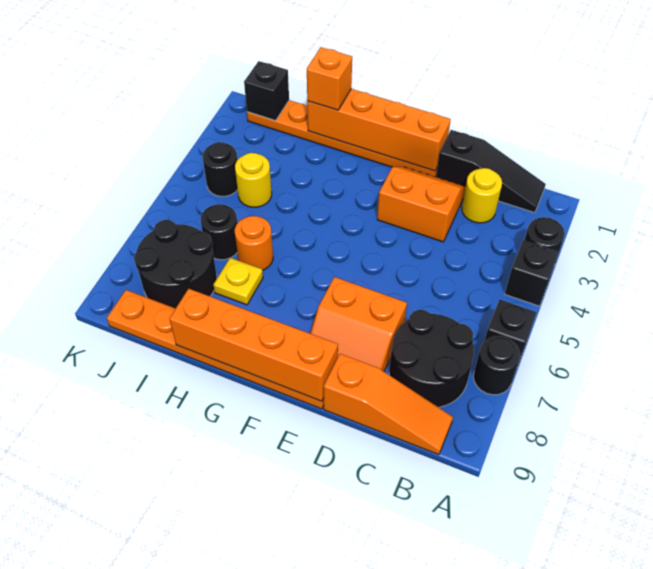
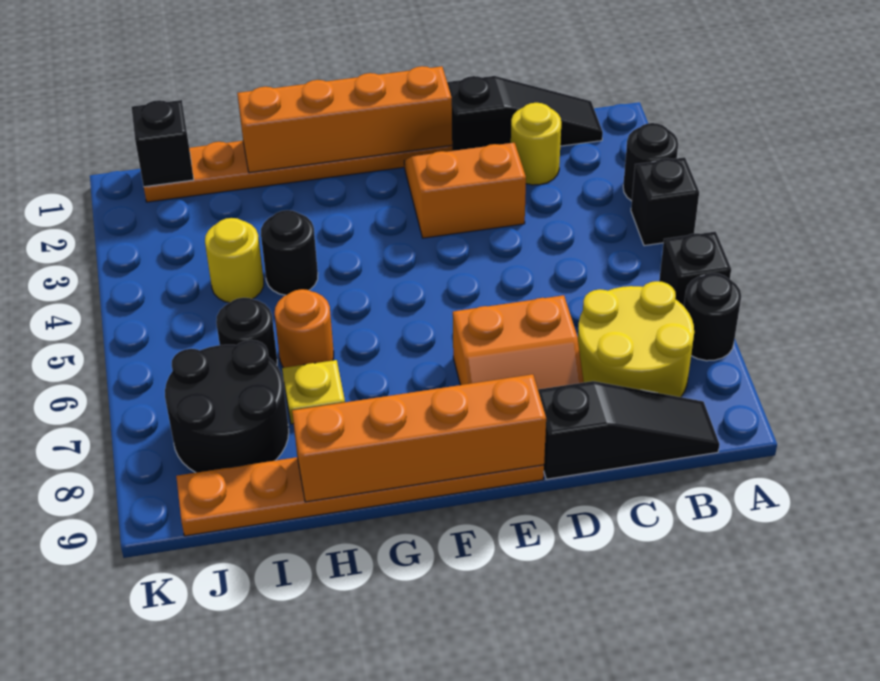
black round brick B7:C8 level 1 -> yellow round brick B7:C8 level 1
orange slope B9:D9 level 1 top D -> black slope B9:D9 level 1 top D
orange brick H1 level 3 -> none
black round brick J4 level 1 -> black round brick H4 level 1

